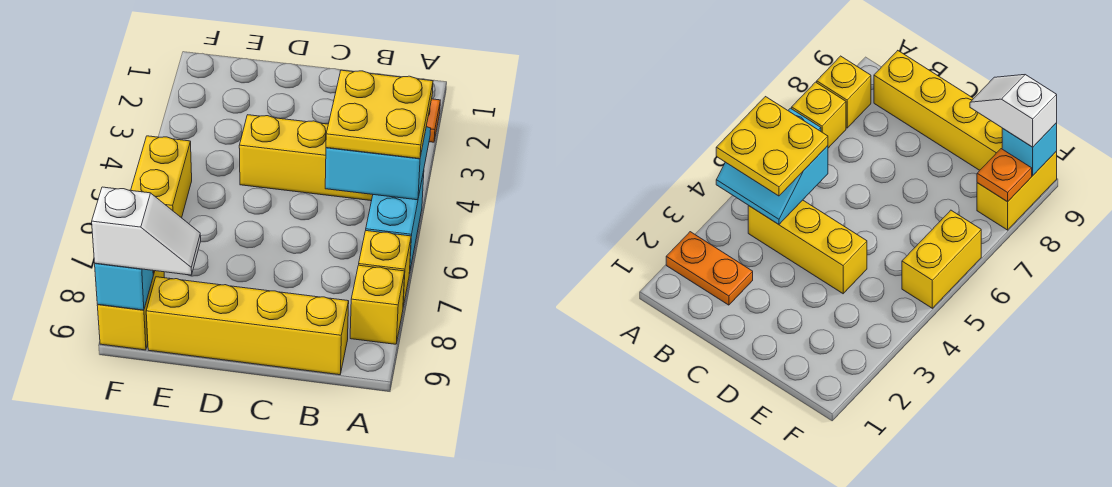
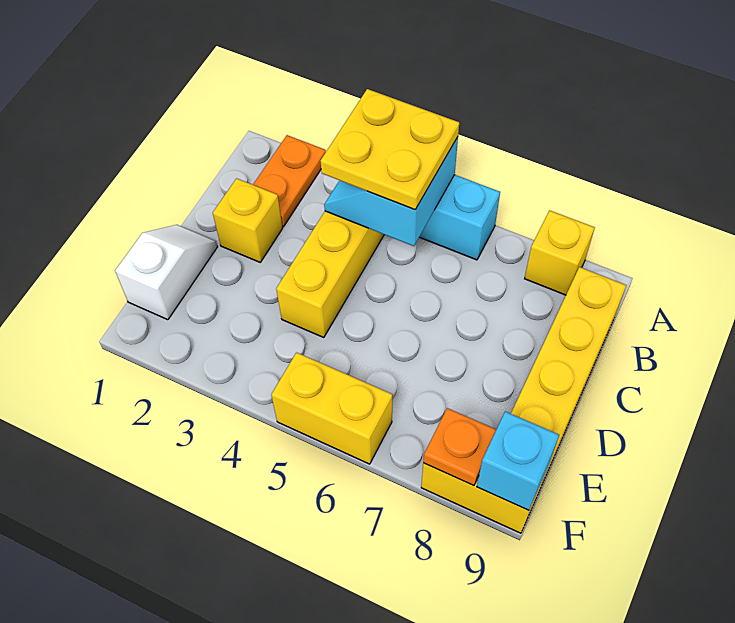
yellow brick A7 level 1 -> yellow brick C2 level 1
white slope E9:F9 level 3 top F -> white slope D1:E1 level 1 top E

